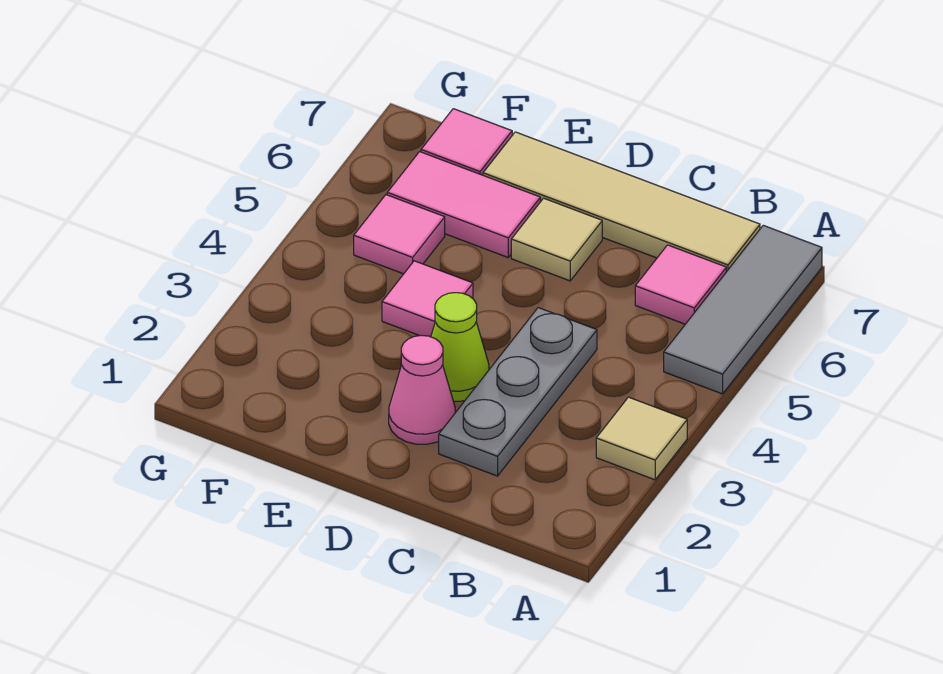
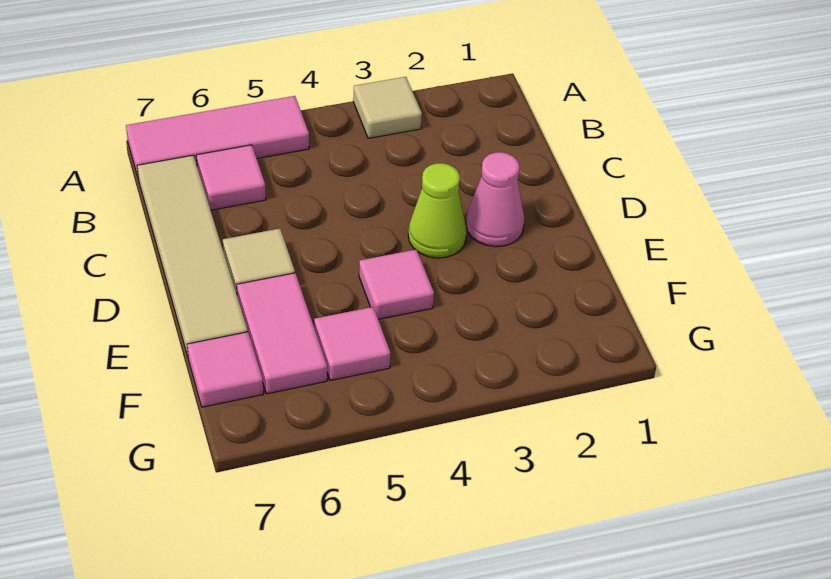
grey tile A5:A7 level 1 -> pink tile A5:A7 level 1
grey plate C2:C4 level 1 -> none

